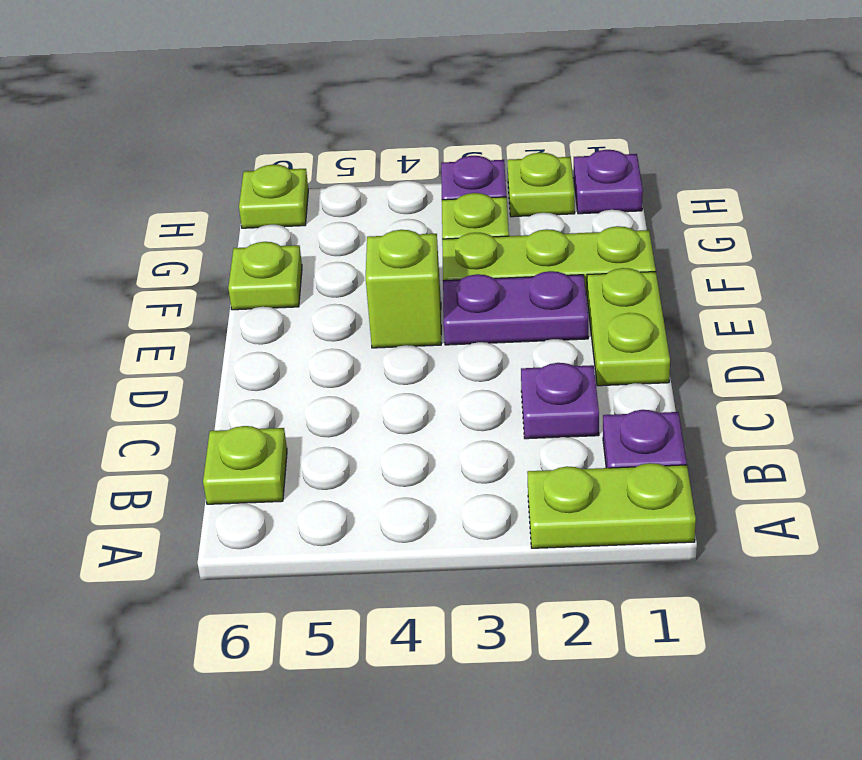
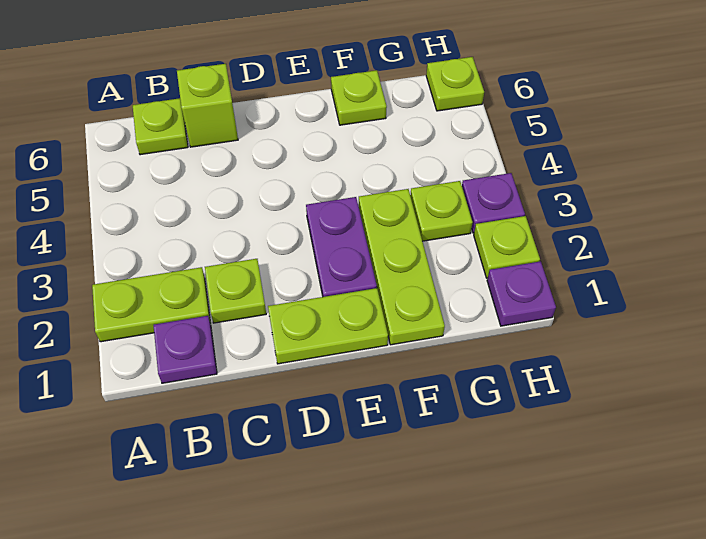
lime plate A1:A2 level 1 -> lime plate A2:B2 level 1
purple plate C2 level 1 -> lime plate C2 level 1
lime brick E4 level 1 -> lime brick C6 level 1

